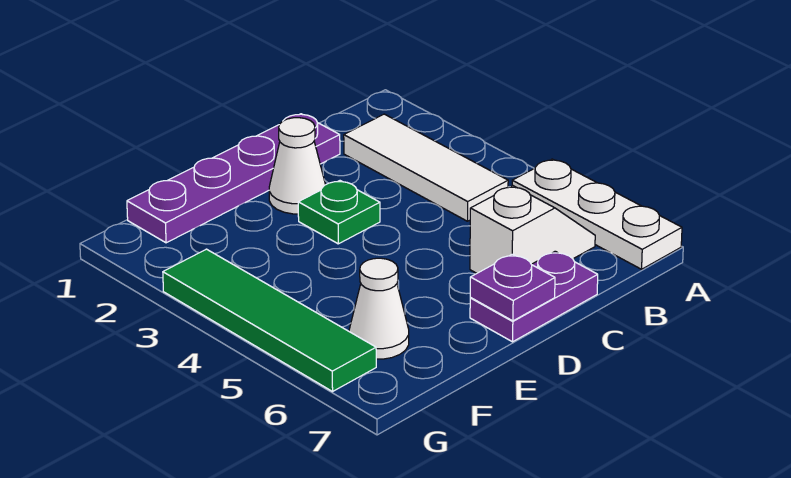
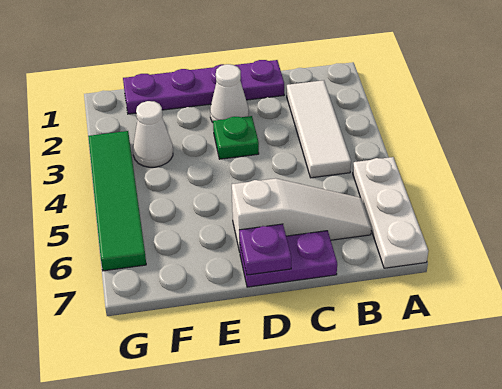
white slope B6:C6 level 1 top C -> white slope B6:D6 level 1 top D
white cone F6 level 1 -> white cone F3 level 1

